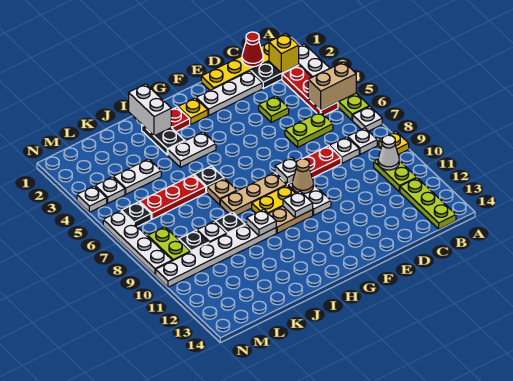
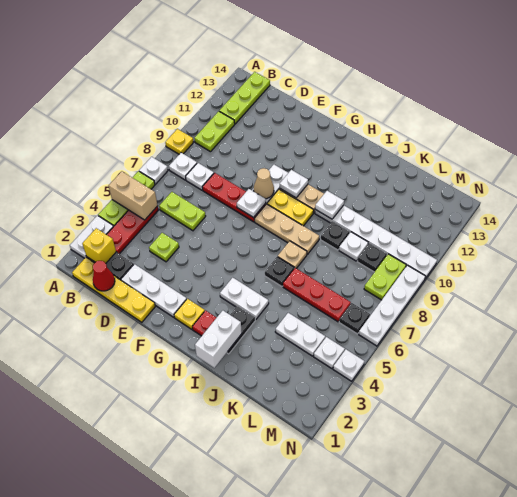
white cone B10 level 2 -> none

